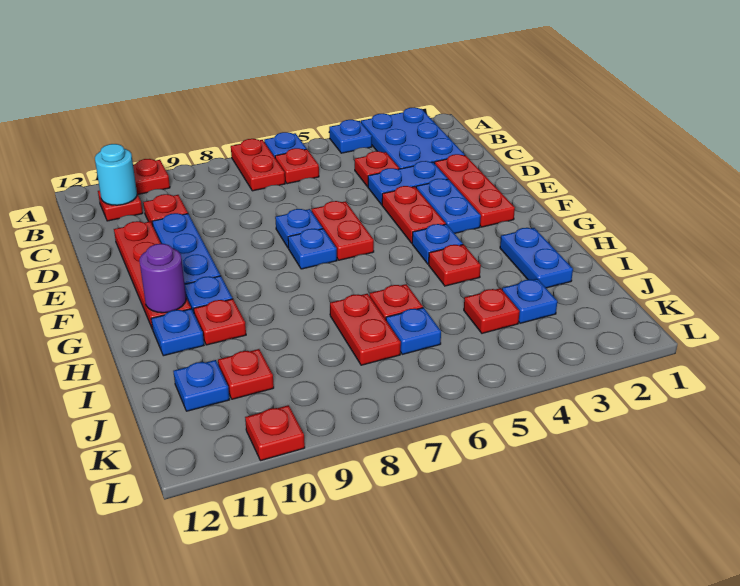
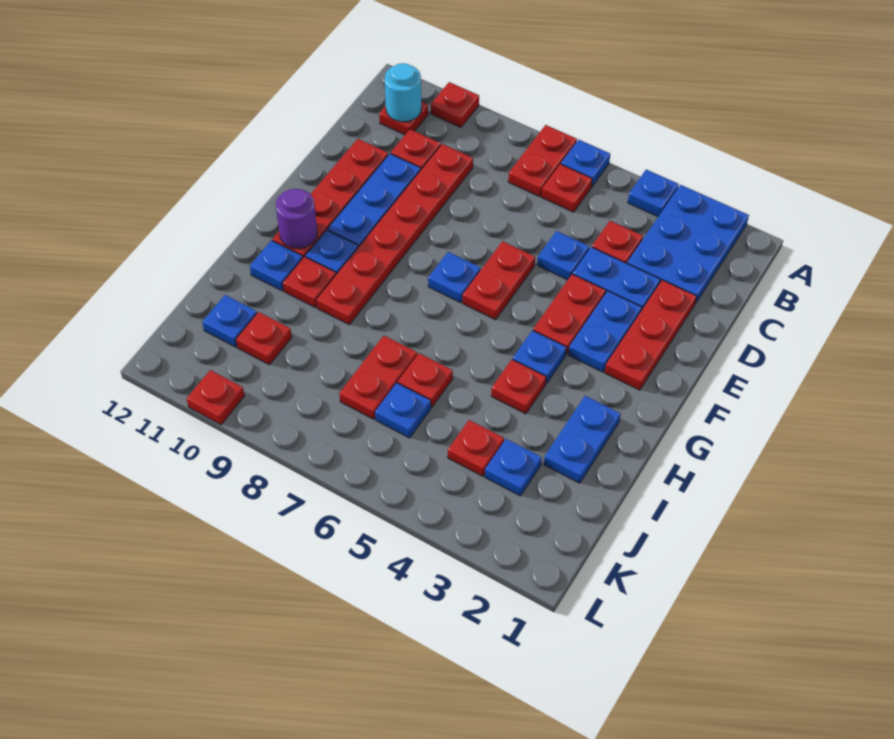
none -> red plate C9:H9 level 1
blue plate E7 level 1 -> blue plate D5 level 1

